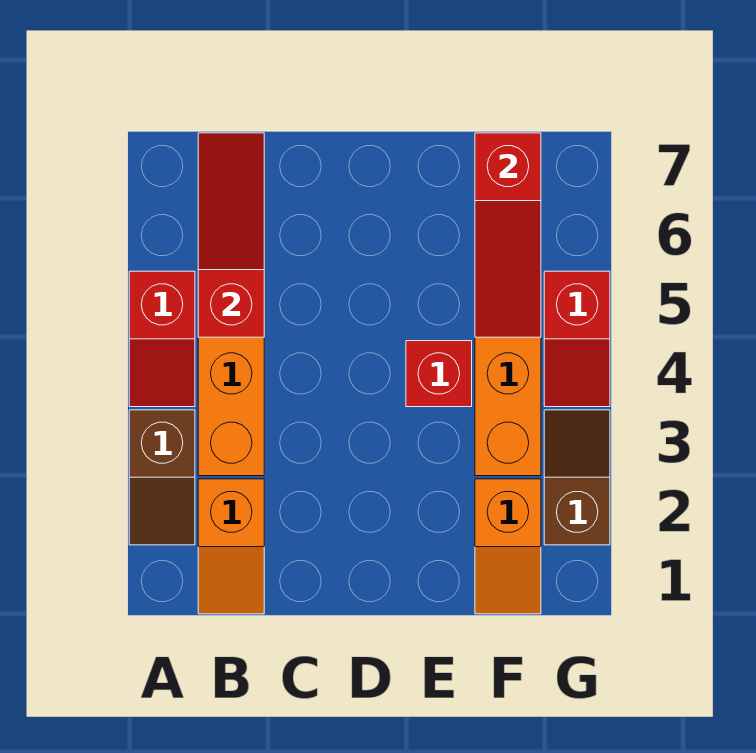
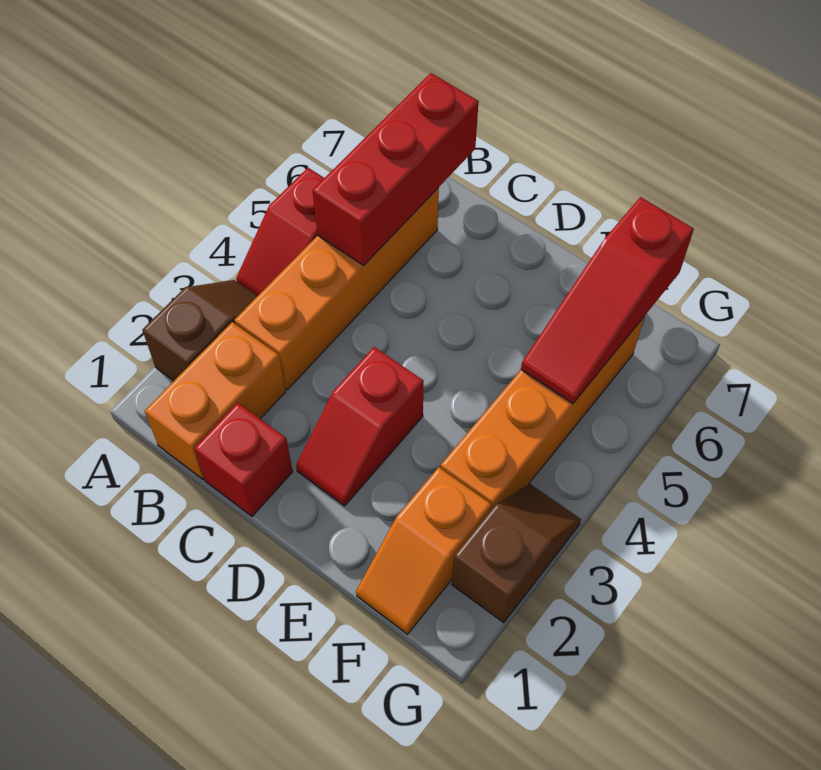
brown slope A2:A3 level 1 top 3 -> brown slope A2:A3 level 1 top 2
orange slope B1:B2 level 1 top 2 -> orange brick B1:B2 level 1
red slope B5:B7 level 2 top 5 -> red brick B5:B7 level 2
red brick E4 level 1 -> red brick C1 level 1
red slope G4:G5 level 1 top 5 -> red slope D2:D3 level 1 top 3

